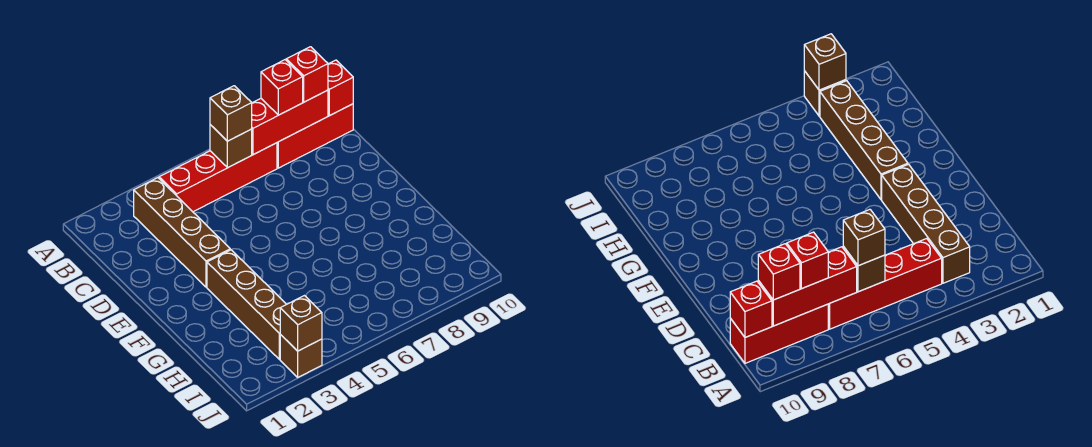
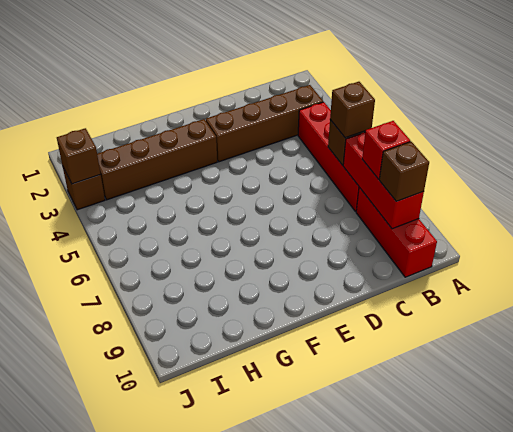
red brick B9 level 3 -> brown brick B9 level 3
red brick B10 level 2 -> none

